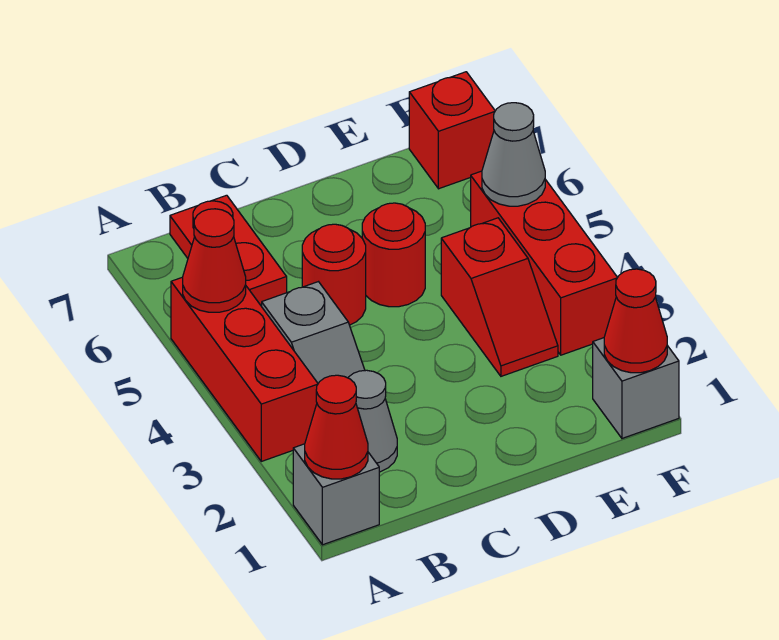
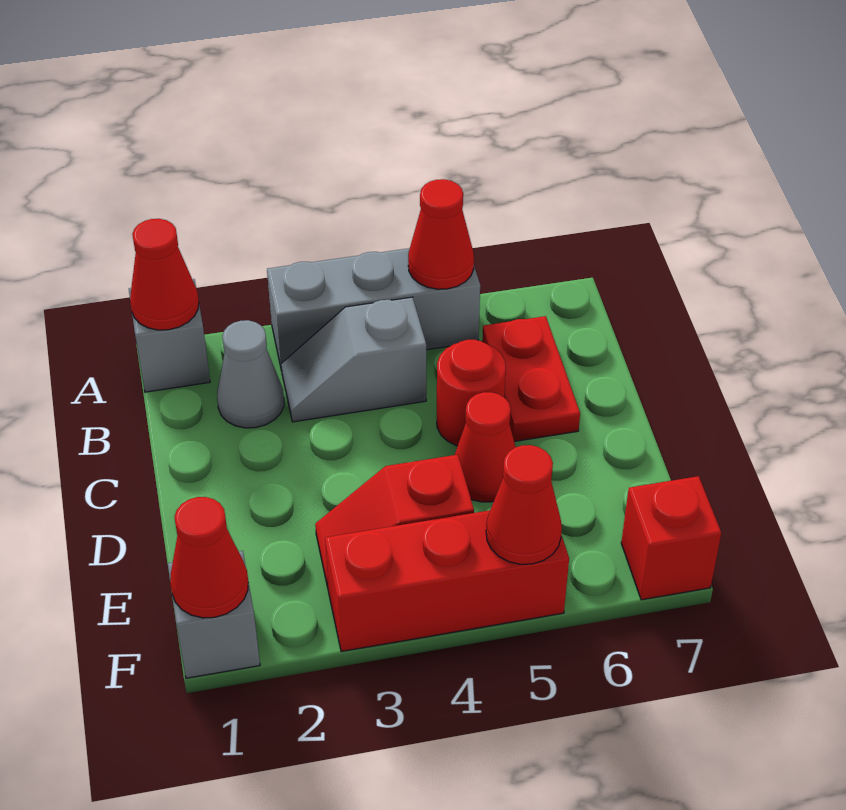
red brick A3:A5 level 1 -> grey brick A3:A5 level 1
red plate B6:B7 level 1 -> red plate B6:C6 level 1
red round brick D5 level 1 -> red cone D5 level 1
grey cone F5 level 2 -> red cone F5 level 2

